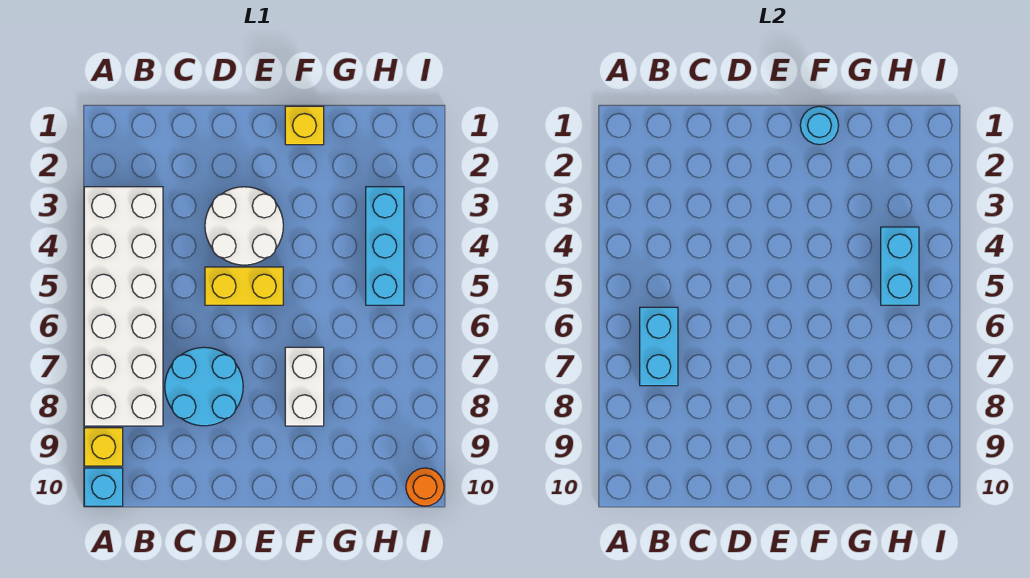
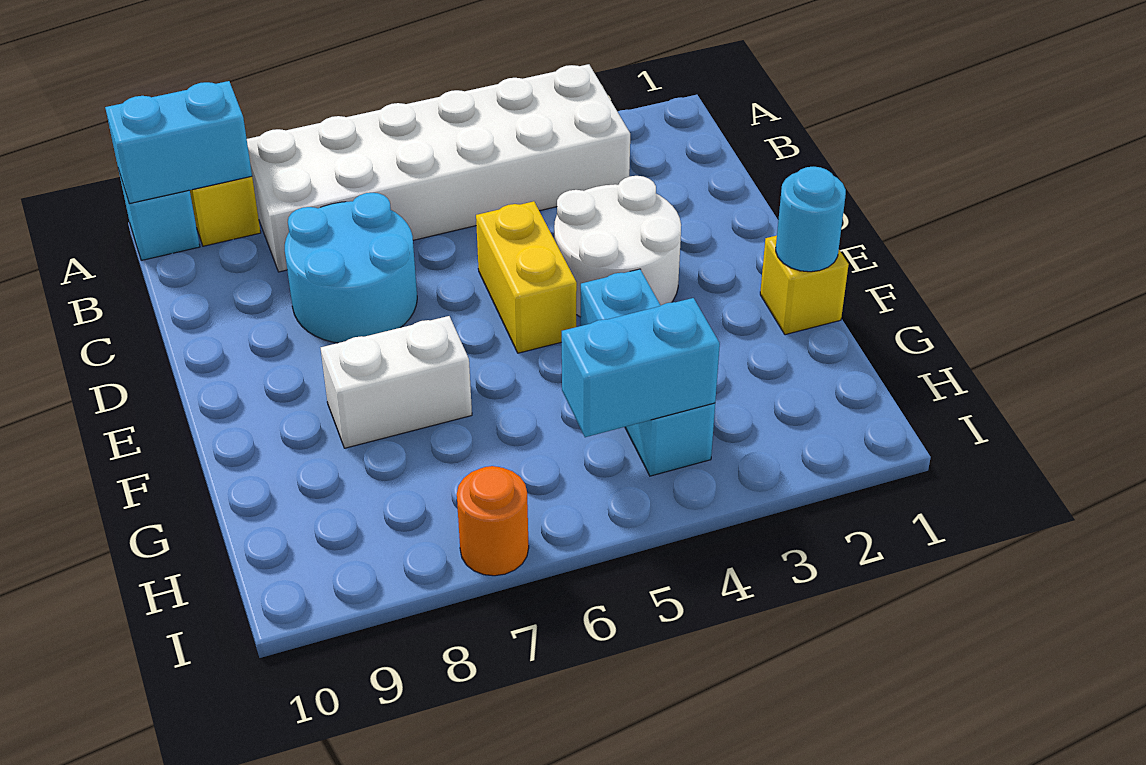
cyan brick B6:B7 level 2 -> cyan brick A9:A10 level 2
cyan brick H3:H5 level 1 -> cyan brick F4:H4 level 1
orange round brick I10 level 1 -> orange round brick I7 level 1

